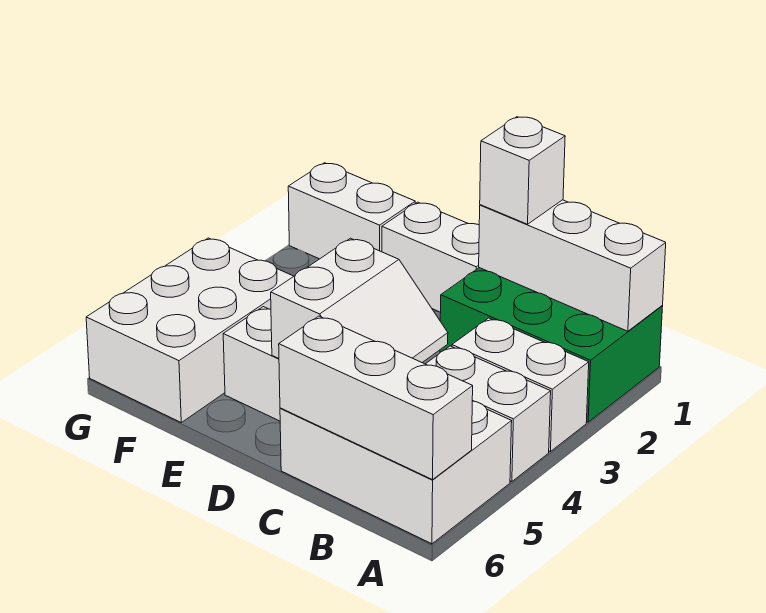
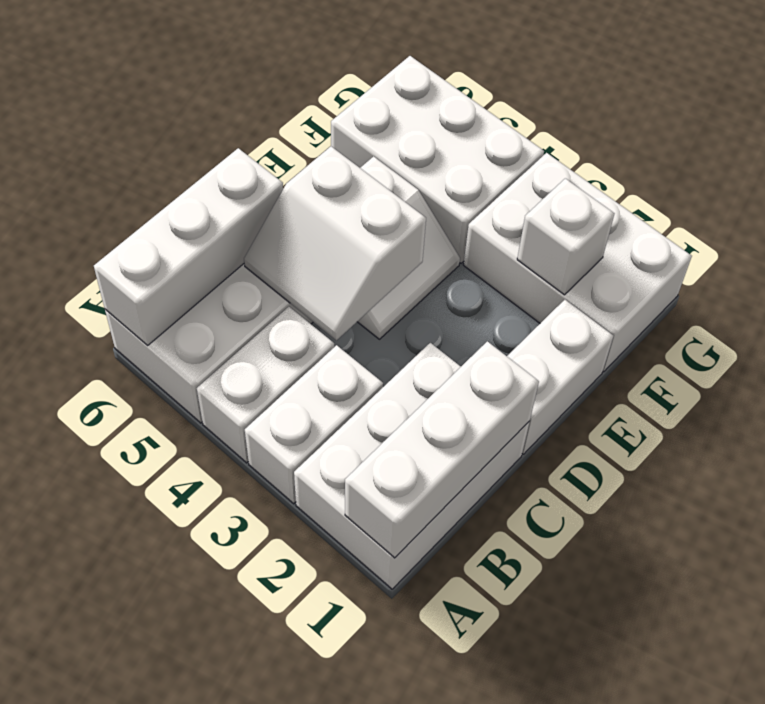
green brick A1:C2 level 1 -> white brick A1:C2 level 1
white brick C1 level 3 -> white brick F2 level 2
white brick F1:G1 level 1 -> white brick F1:G3 level 1

